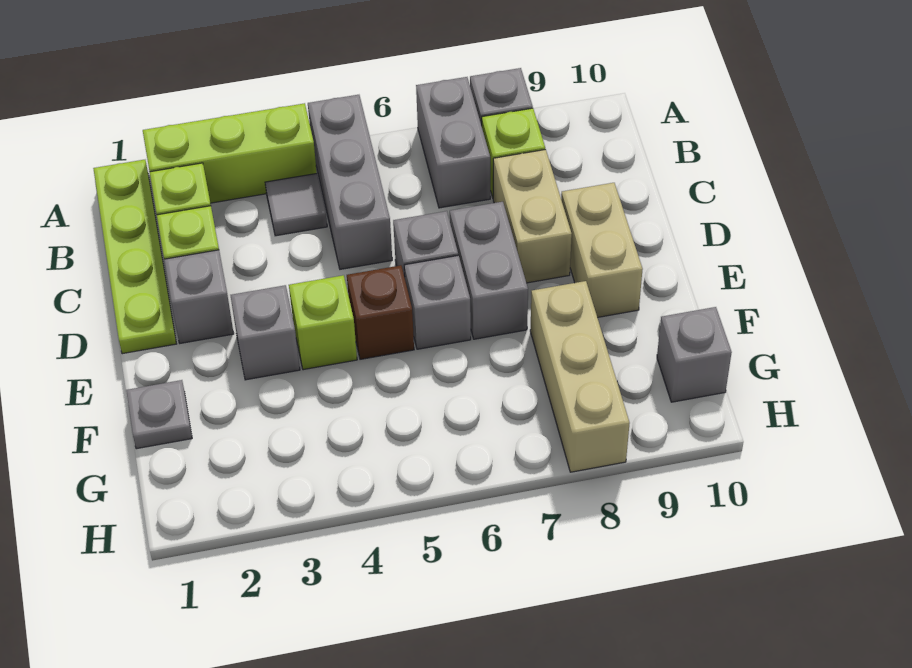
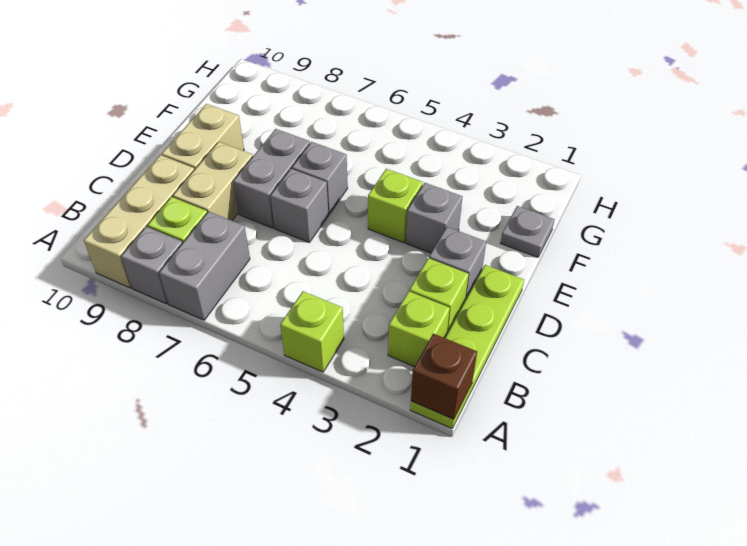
lime brick A2:A4 level 1 -> lime brick A4 level 1
grey brick A5:C5 level 1 -> none
grey tile B4 level 1 -> none
brown brick E5 level 1 -> brown brick A1 level 2
tan brick F8:H8 level 1 -> tan brick A9:C9 level 1
grey brick G10 level 1 -> none

